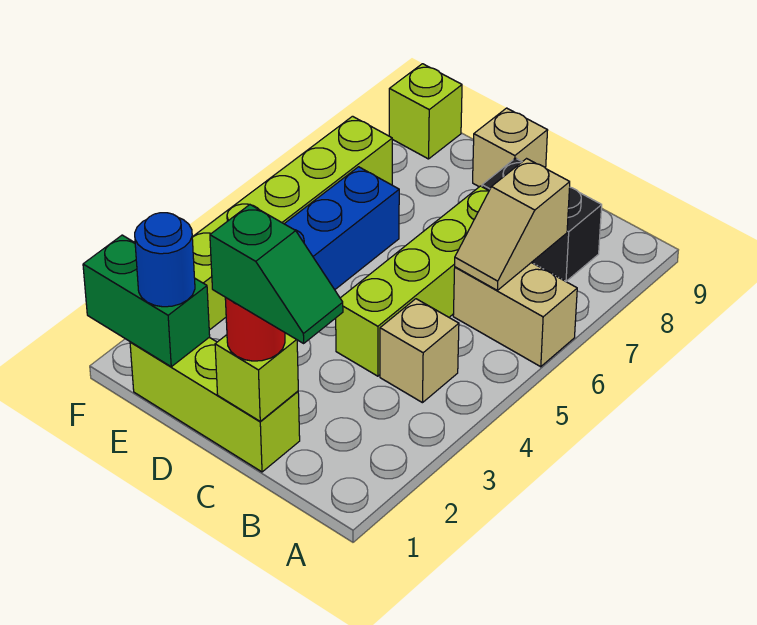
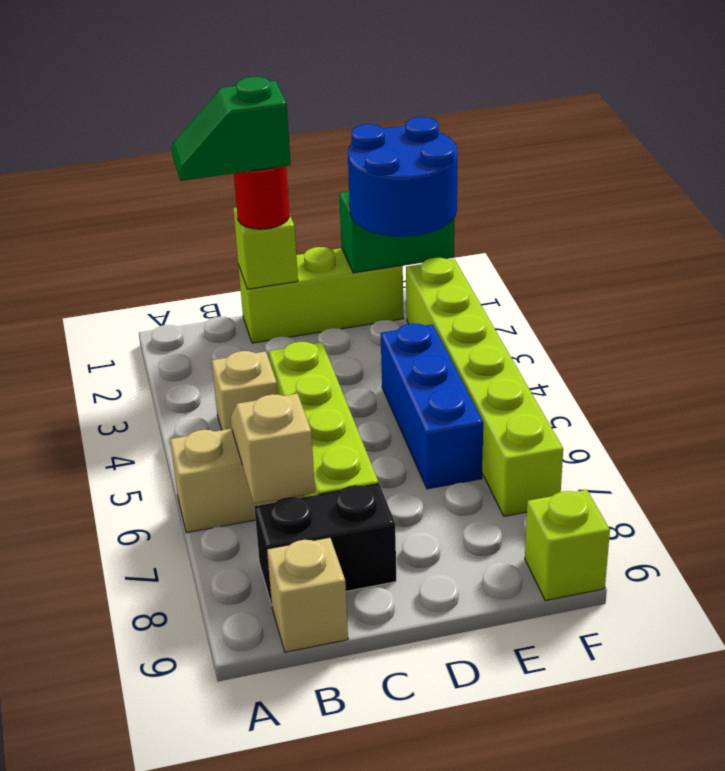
tan brick D9 level 1 -> tan brick B9 level 1
blue round brick E1 level 3 -> blue round brick E1:F2 level 3

